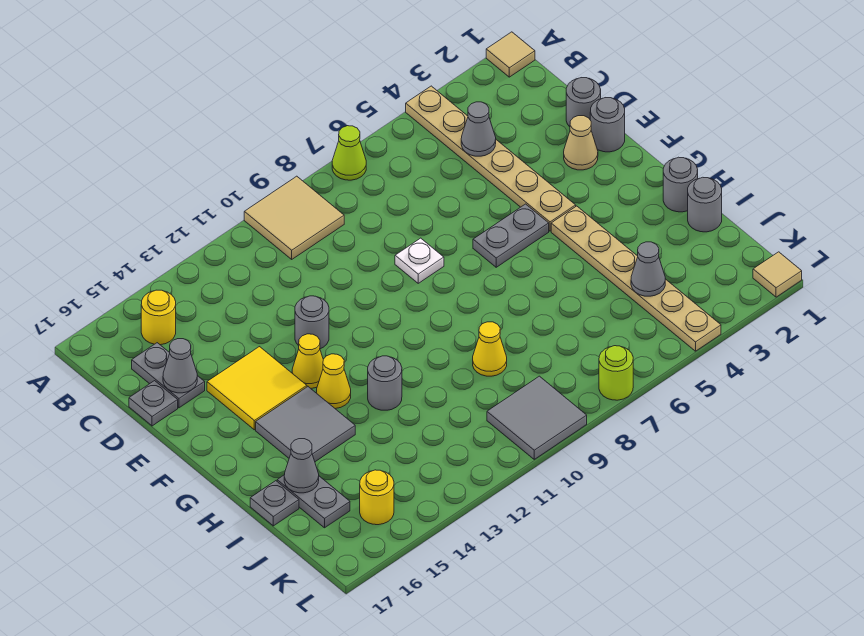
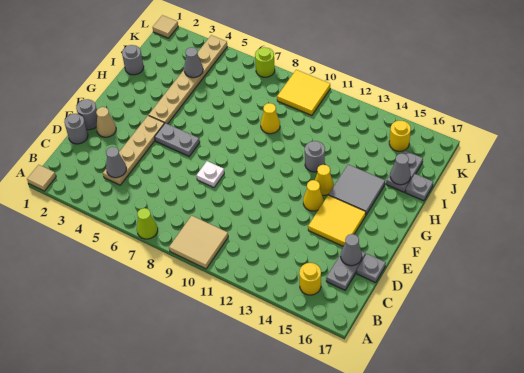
tan plate A4:F4 level 1 -> tan plate C4:F4 level 1
grey round brick E12 level 1 -> none
grey round brick H1 level 1 -> none
grey tile K9:L10 level 1 -> yellow tile K9:L10 level 1

